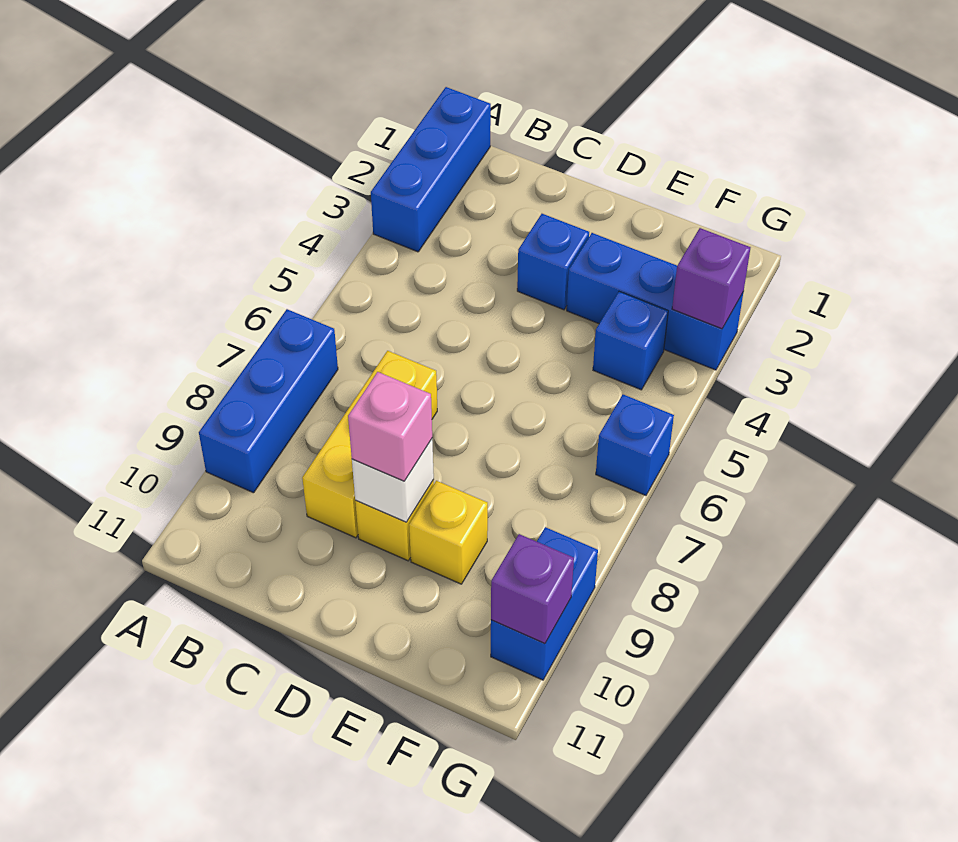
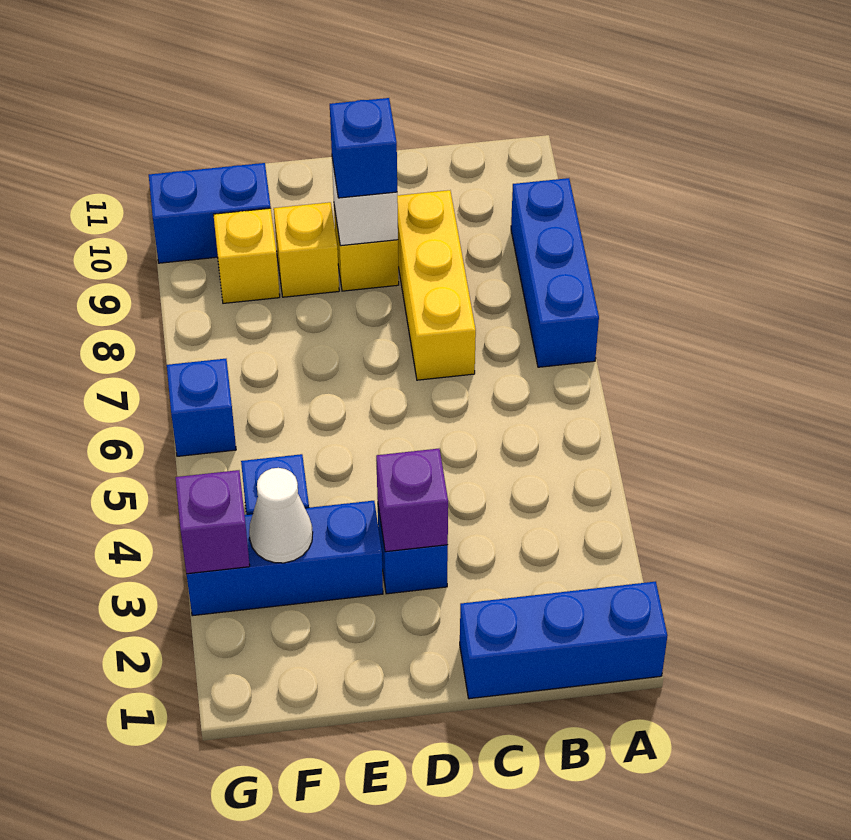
blue brick A1:A3 level 1 -> blue brick A1:C1 level 1
pink brick D9 level 3 -> blue brick D9 level 3
none -> white cone F3 level 2
none -> yellow brick F9 level 1
blue brick G9:G10 level 1 -> blue brick F10:G10 level 1
purple brick G10 level 2 -> purple brick D3 level 2

